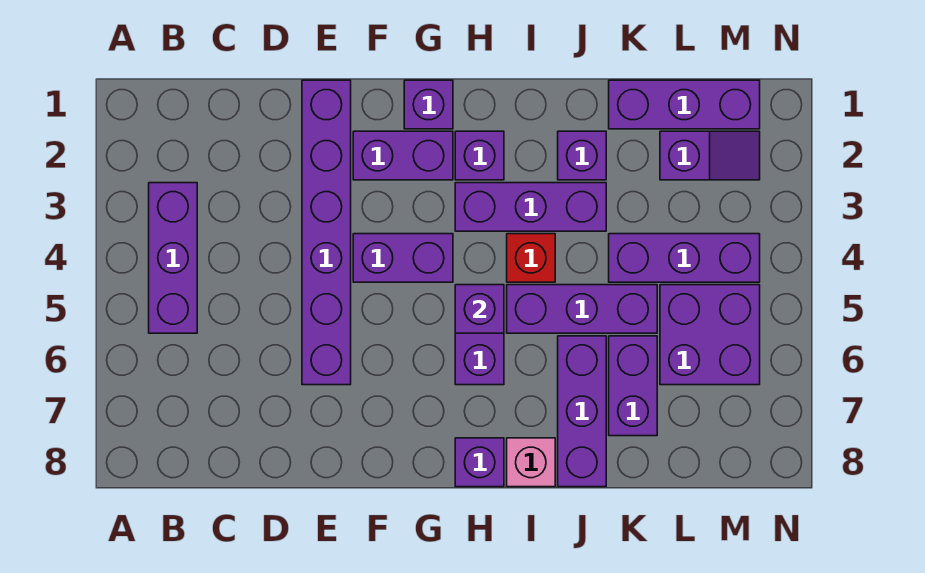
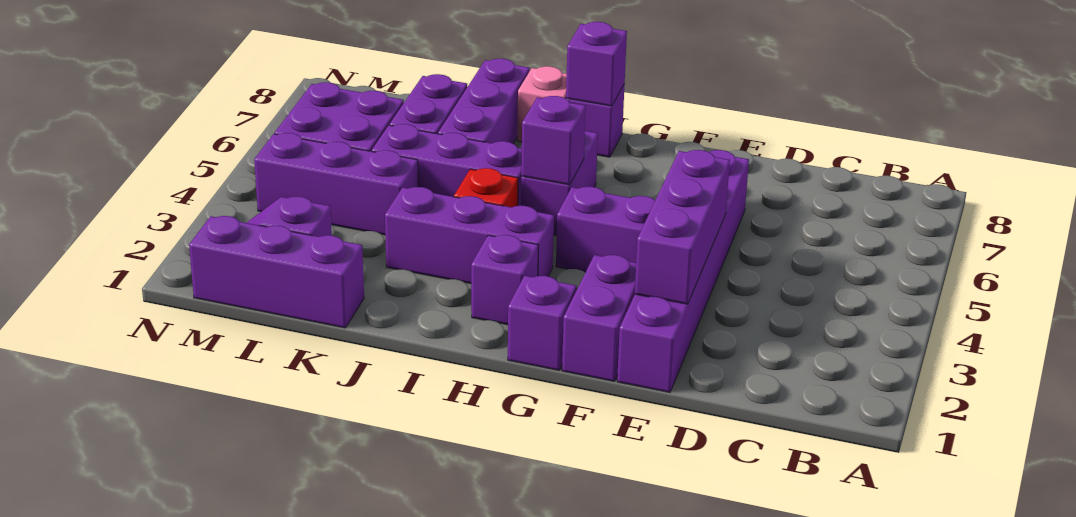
purple brick B3:B5 level 1 -> purple brick E2:E4 level 2
purple brick F2:G2 level 1 -> purple brick F1:F2 level 1
purple brick J2 level 1 -> purple brick H8 level 2

